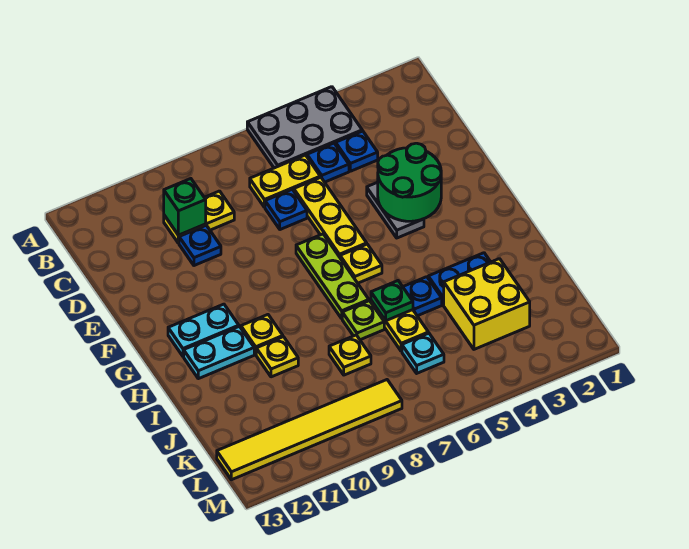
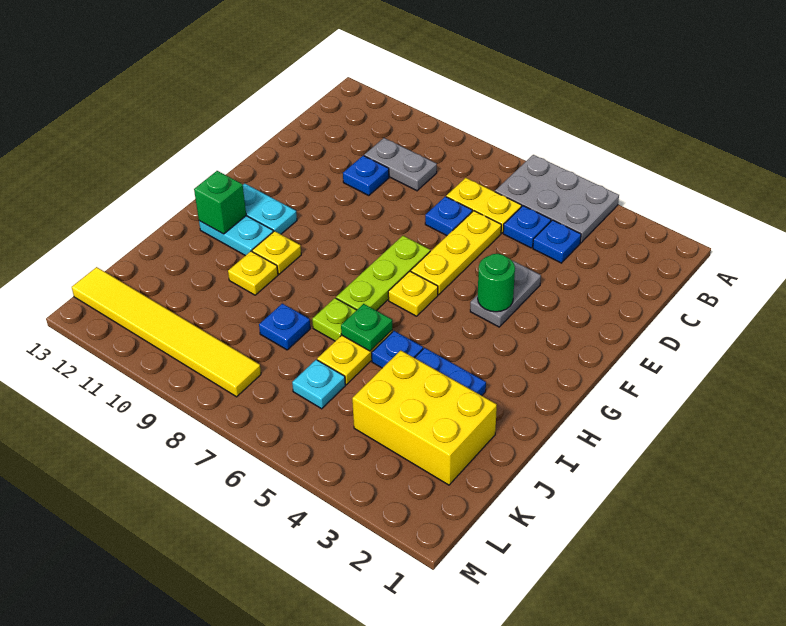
yellow plate C9:C10 level 1 -> grey plate C9:C10 level 1
green brick C10 level 2 -> green brick H12 level 2
green round brick E3:F4 level 2 -> green round brick F4 level 2
yellow brick J3:K4 level 1 -> yellow brick J2:K4 level 1
yellow plate J8 level 1 -> blue plate J8 level 1

